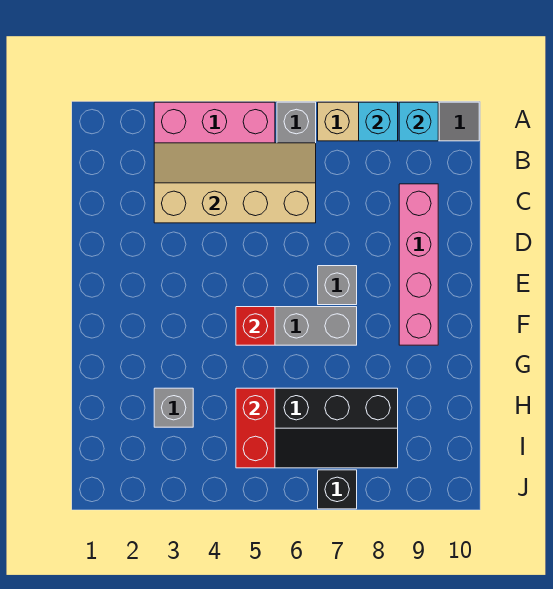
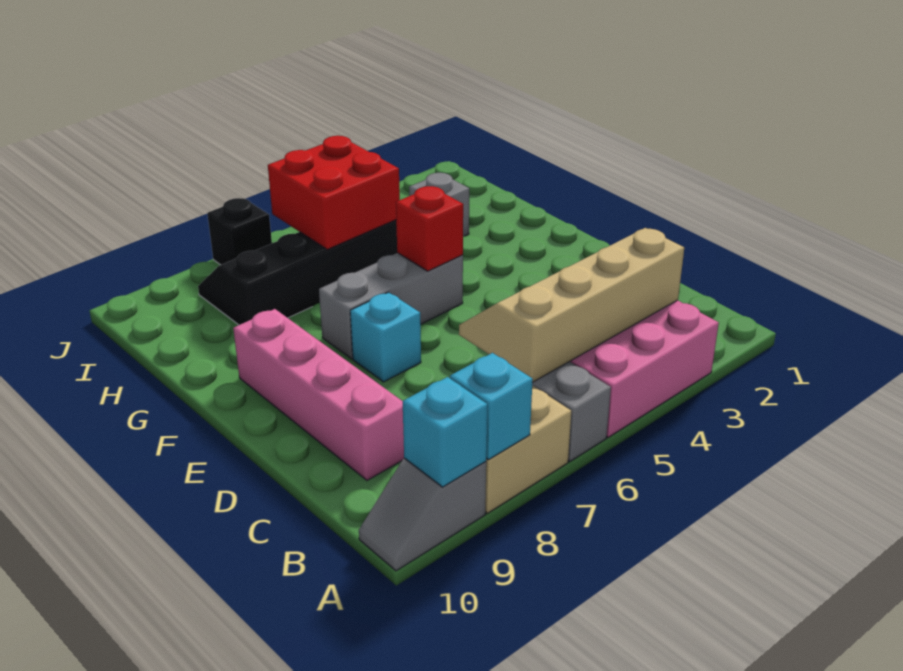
tan slope B3:C6 level 2 top C -> tan slope B3:C6 level 2 top B
grey brick E7 level 1 -> cyan brick E7 level 1
red brick H5:I5 level 2 -> red brick H5:I6 level 2

